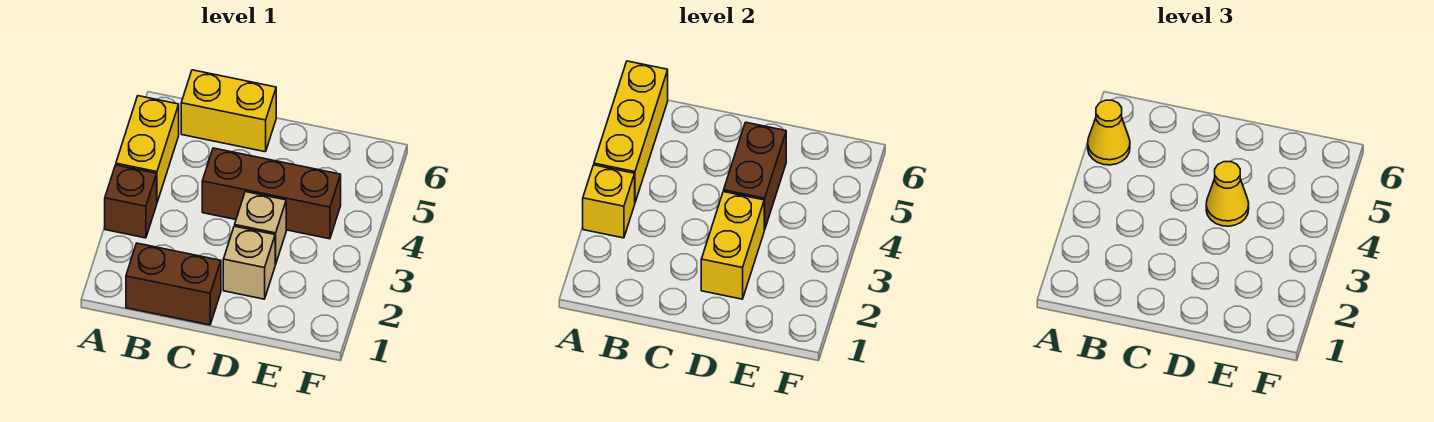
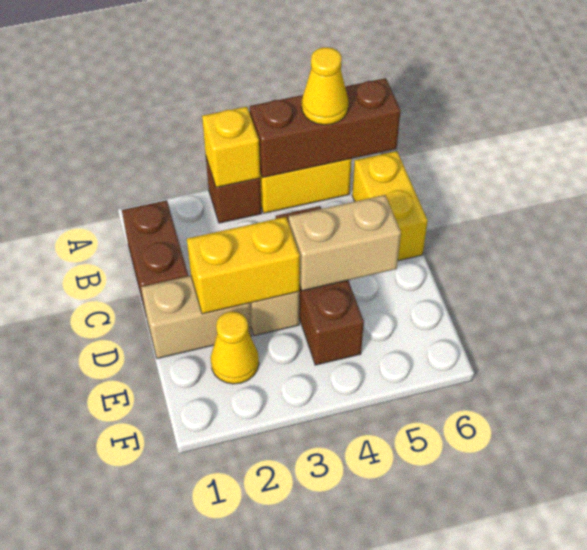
yellow brick A4:A6 level 2 -> brown brick A4:A6 level 2
tan brick D2 level 1 -> tan brick D1:D2 level 1
brown brick D4:D5 level 2 -> tan brick D4:D5 level 2
yellow cone D4 level 3 -> yellow cone E2 level 1

